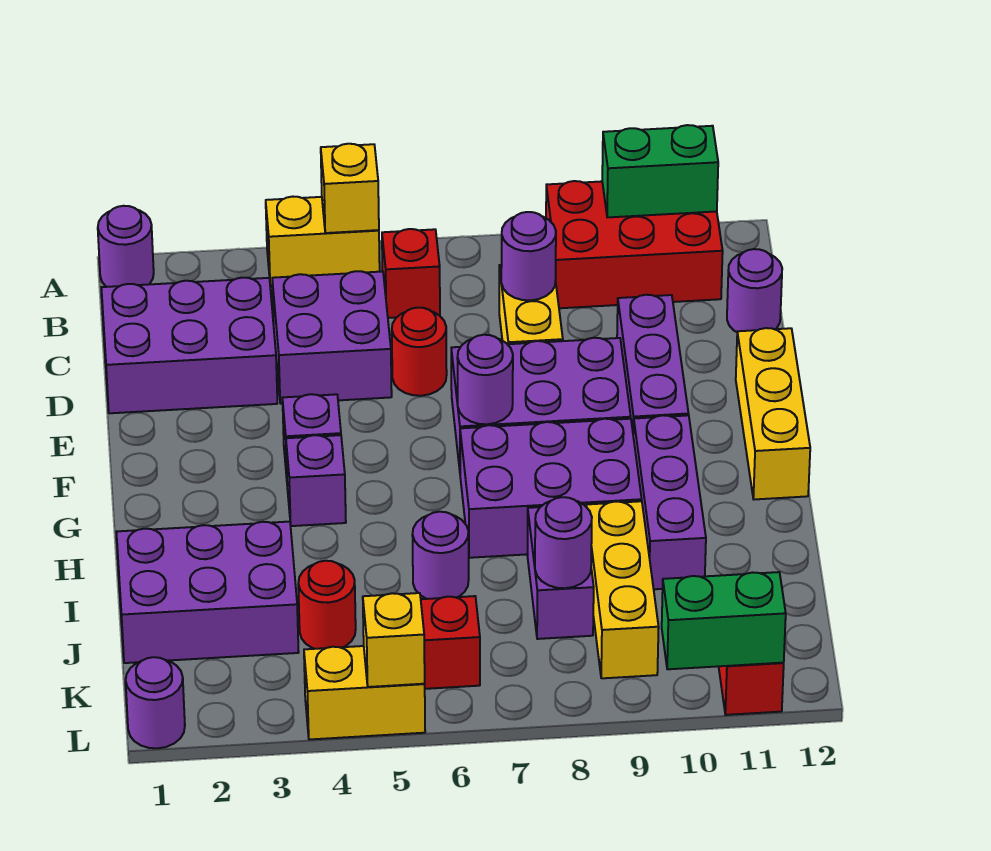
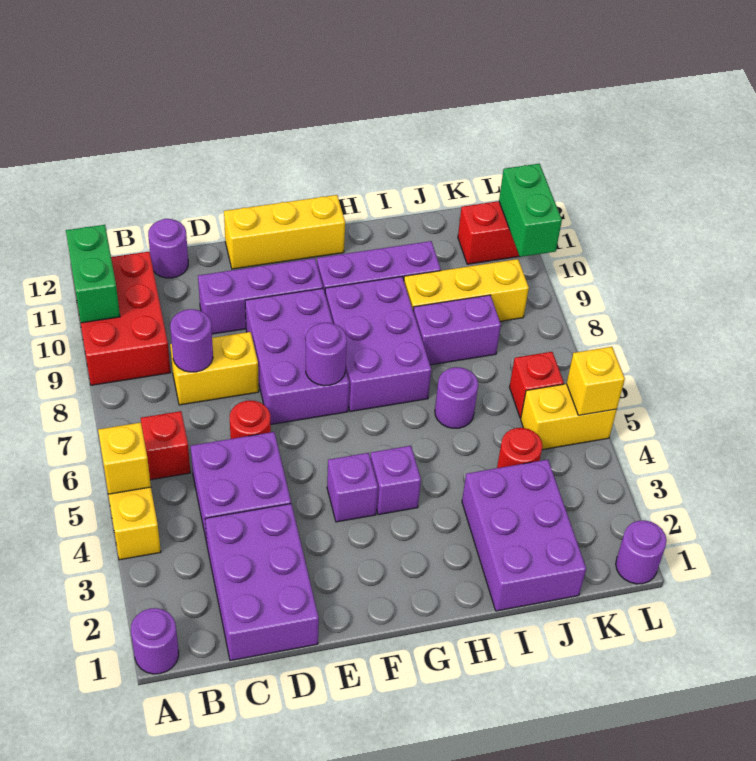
purple round brick J8 level 2 -> none
yellow brick L4:L5 level 1 -> yellow brick K5:L5 level 1

